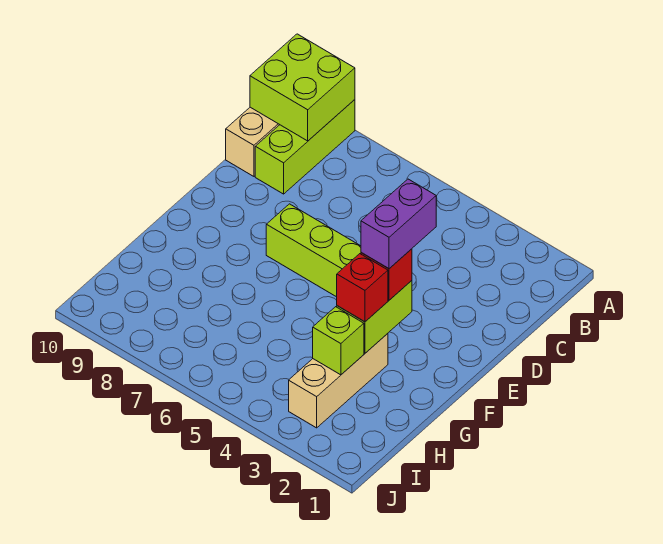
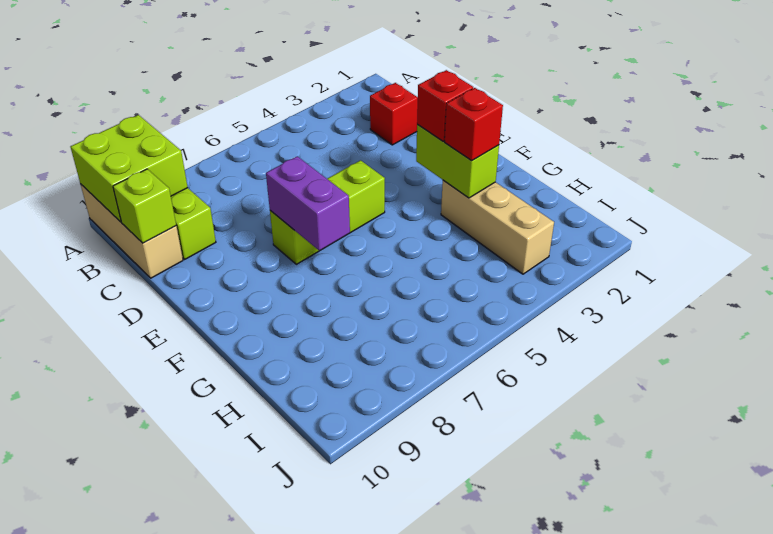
none -> red brick C2 level 1
purple brick E3:F3 level 4 -> purple brick E7:F7 level 2
lime brick H3 level 2 -> lime brick C10 level 2

